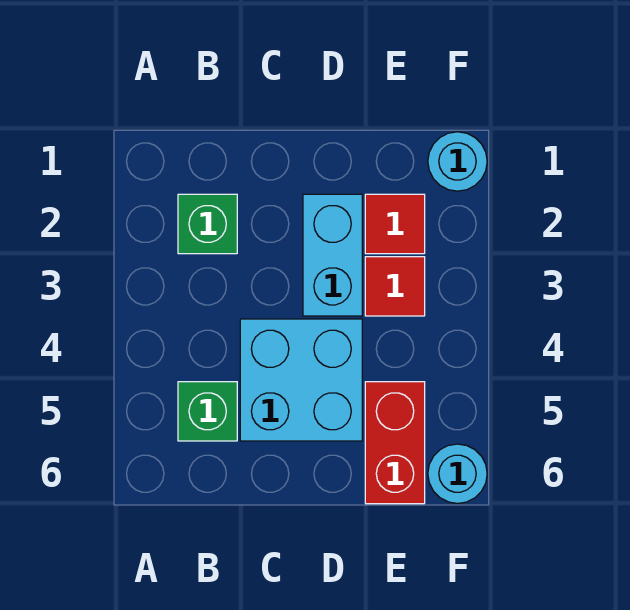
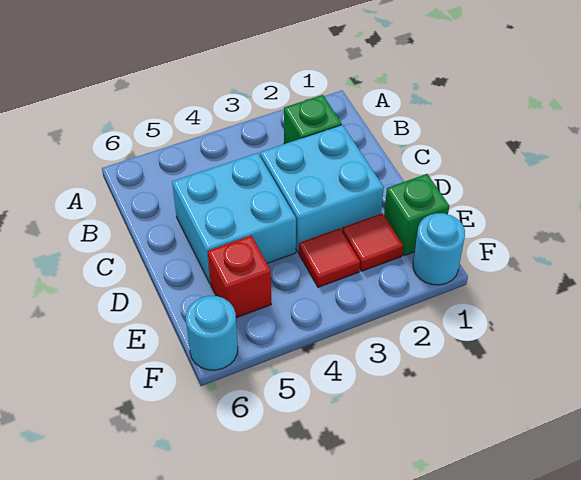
green brick B5 level 1 -> green brick E1 level 1
cyan brick D2:D3 level 1 -> cyan brick C2:D3 level 1
red brick E5:E6 level 1 -> red brick E5 level 1

